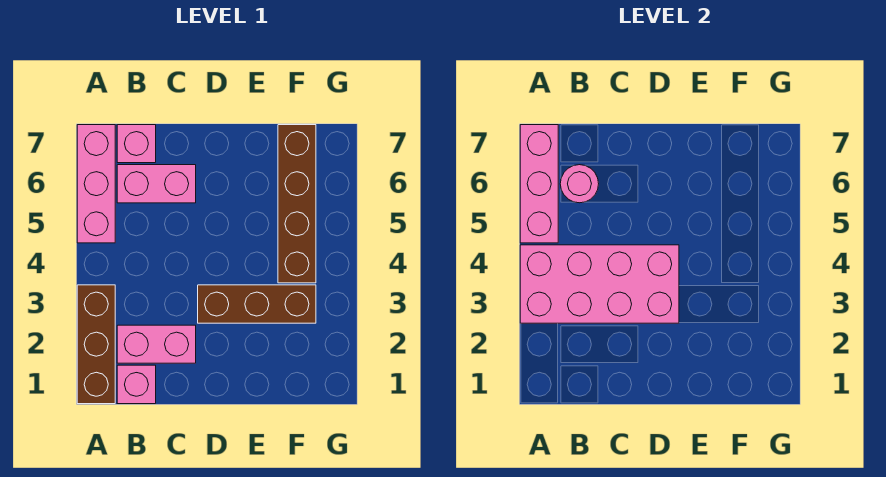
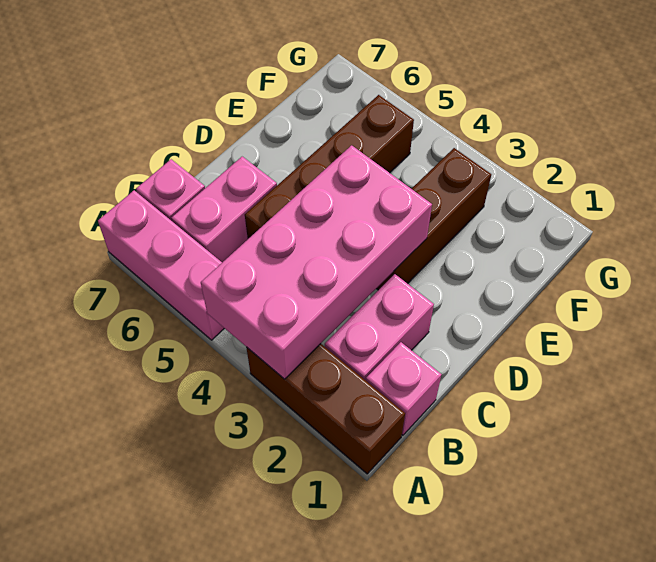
pink brick A5:A7 level 2 -> none
pink round brick B6 level 2 -> none
brown brick F4:F7 level 1 -> brown brick C5:F5 level 1

